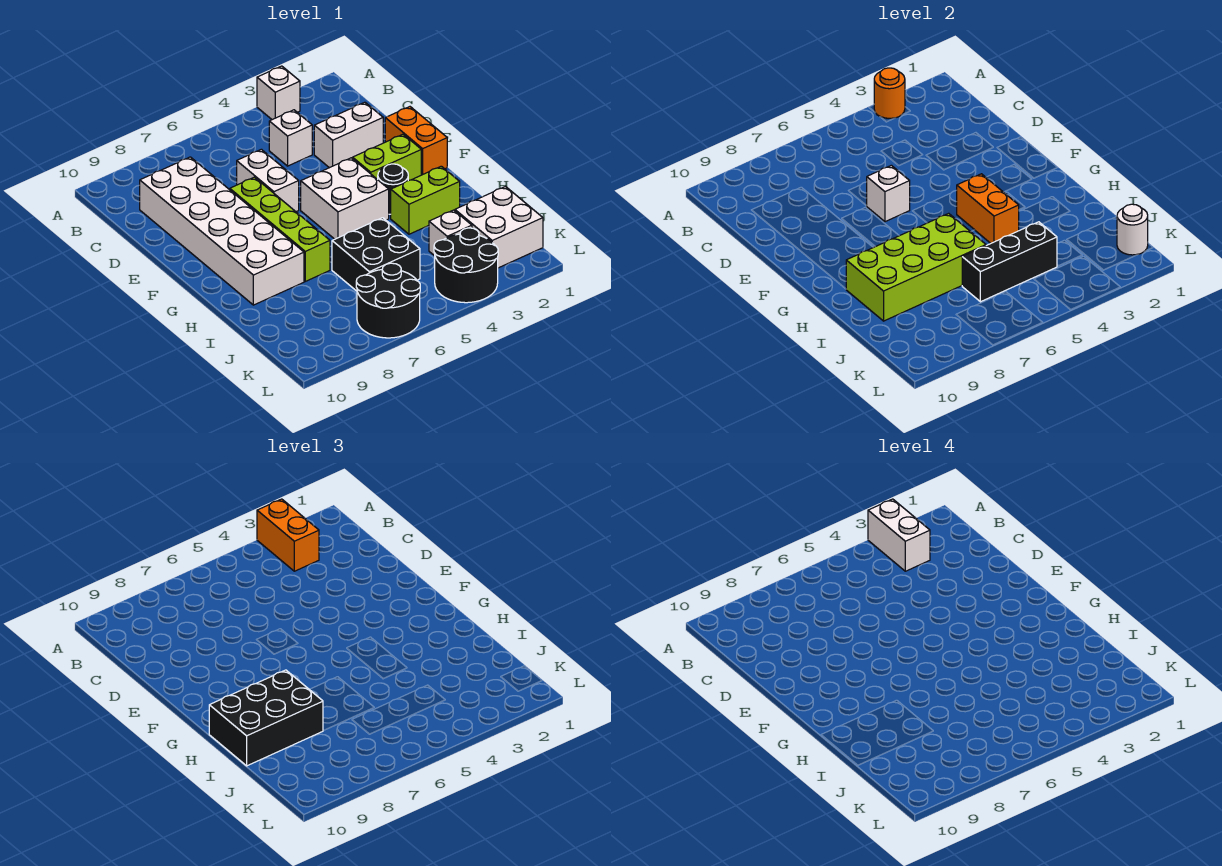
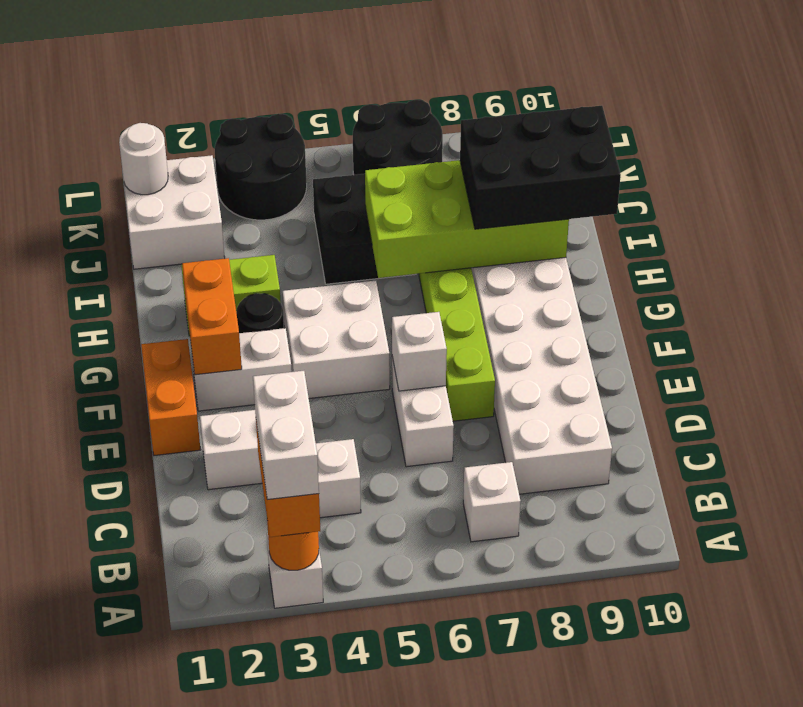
lime brick F2:F3 level 1 -> white brick F2:F3 level 1
orange brick G4:H4 level 2 -> orange brick F2:G2 level 2
white brick J3 level 1 -> white brick B7 level 1
black brick J4:J6 level 2 -> none

